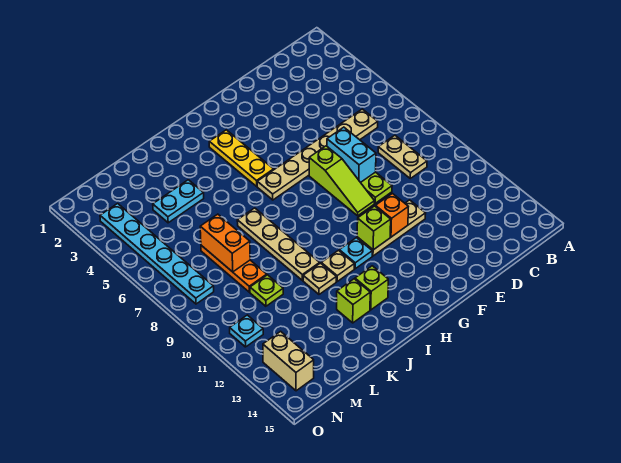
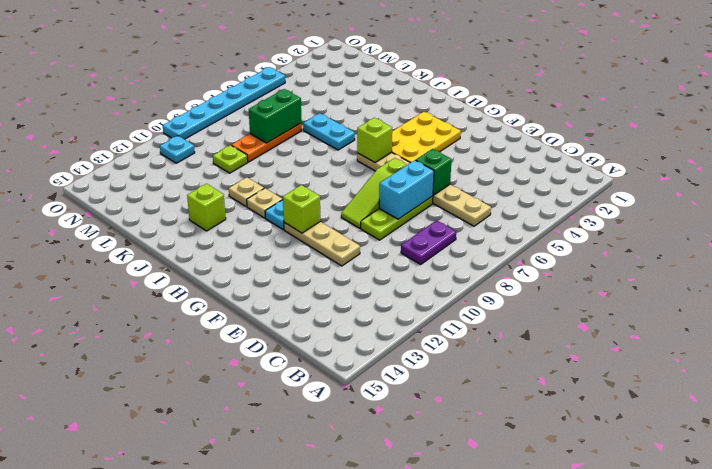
tan plate C8:C9 level 1 -> purple plate C8:C9 level 1
none -> green brick E6 level 2
orange brick F11 level 2 -> none
yellow plate H3:H5 level 1 -> yellow plate G3:H5 level 1
lime brick I13 level 1 -> lime brick H6 level 2
tan plate J7:J10 level 1 -> none
cyan plate K4:L4 level 1 -> cyan plate J6:K6 level 1
orange brick L7:L8 level 2 -> green brick L7:L8 level 2
cyan plate N3:N8 level 1 -> cyan plate O5:O10 level 1
tan brick N13:N14 level 1 -> none

